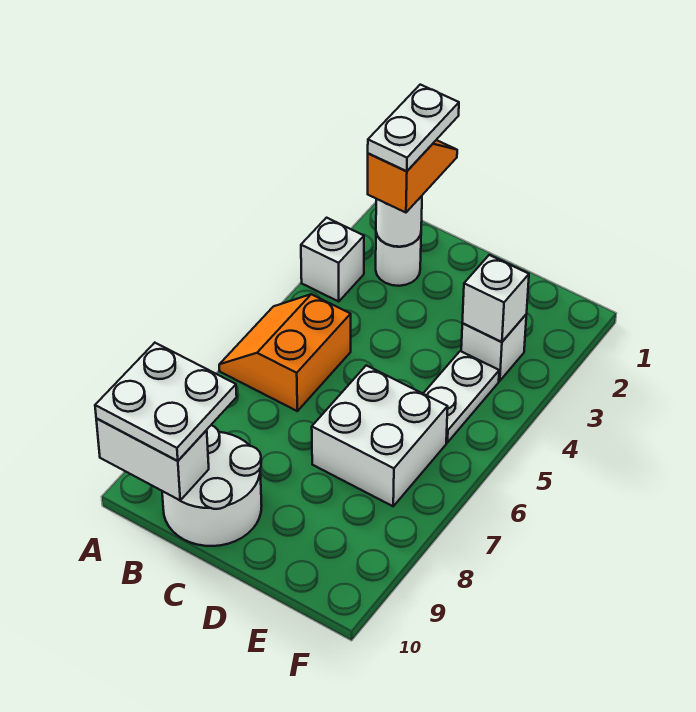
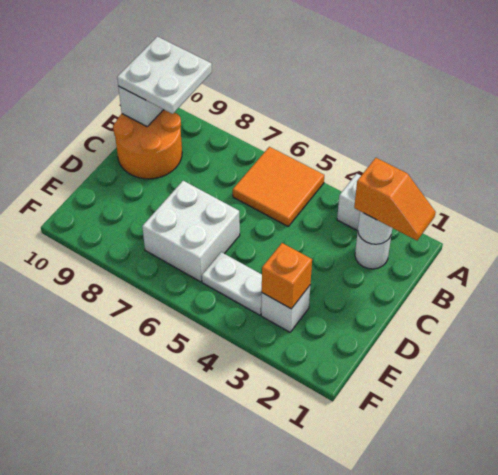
orange slope A5:B6 level 1 top B -> orange tile A5:B6 level 1
white plate B1:B2 level 4 -> none
white round brick B9:C10 level 1 -> orange round brick B9:C10 level 1
white brick E3 level 2 -> orange brick E3 level 2

